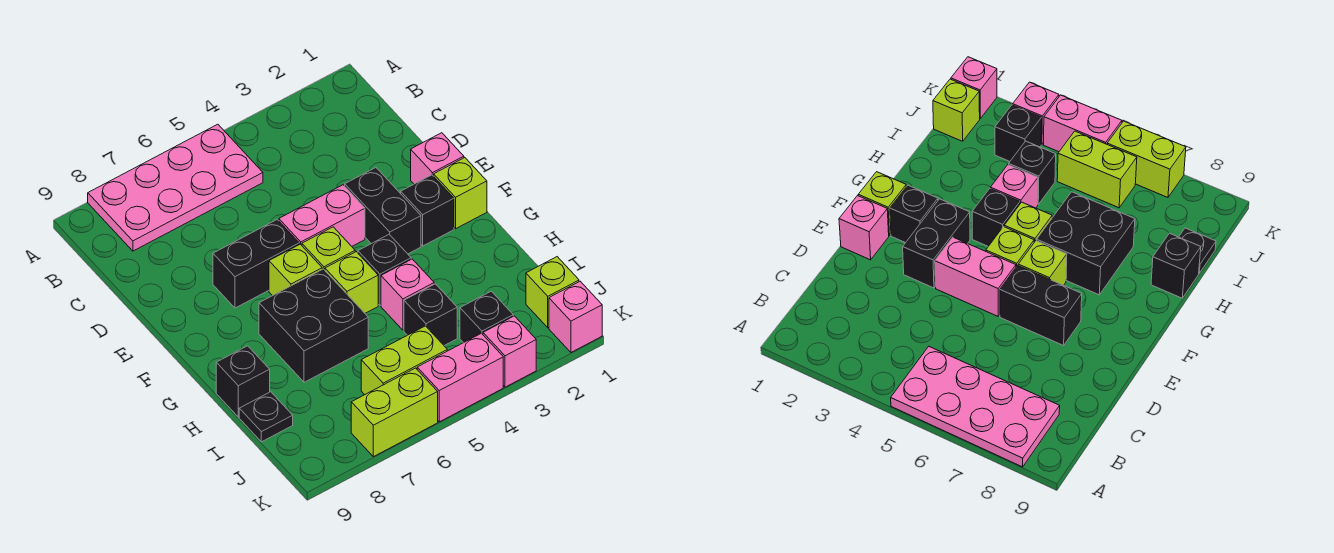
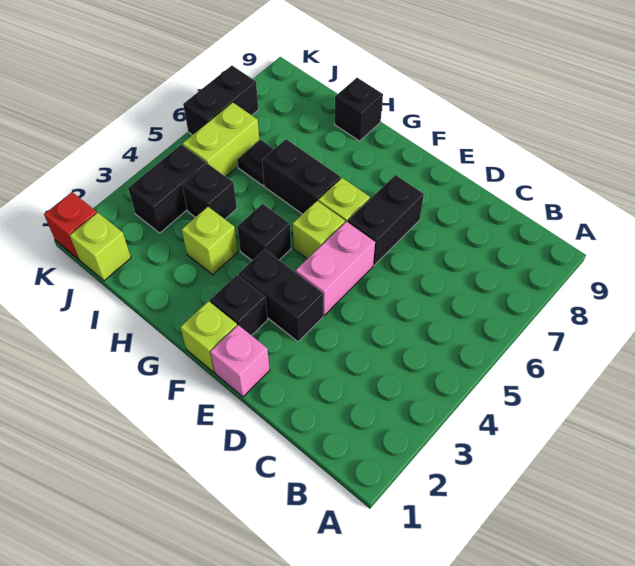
pink plate A5:B8 level 1 -> none
lime brick G5 level 1 -> lime brick H3 level 1
black brick G6:H7 level 1 -> black brick G6:H6 level 1
pink brick H4 level 1 -> none
black plate I9 level 1 -> black plate I6 level 1
black brick J3 level 1 -> black brick J3:J4 level 1
pink brick K1 level 1 -> red brick K1 level 1
pink brick K3 level 1 -> none
pink brick K4:K5 level 1 -> none
lime brick K6:K7 level 1 -> black brick K6:K7 level 1

